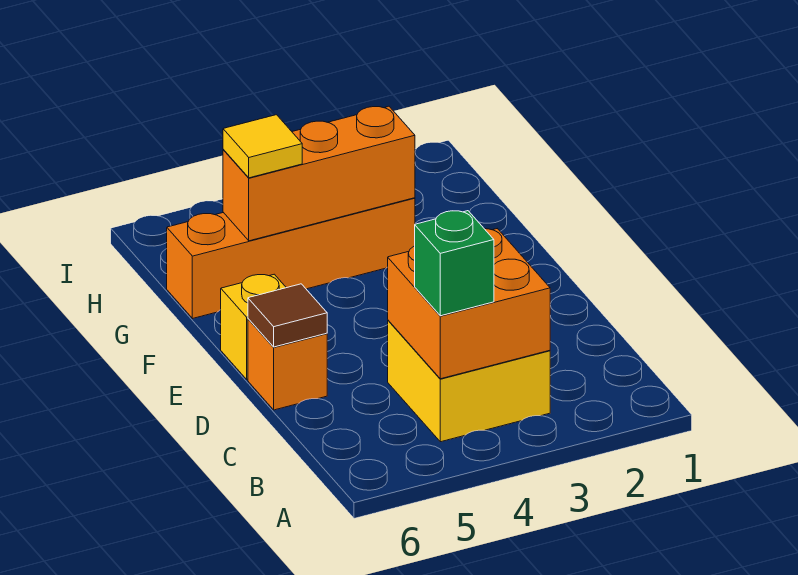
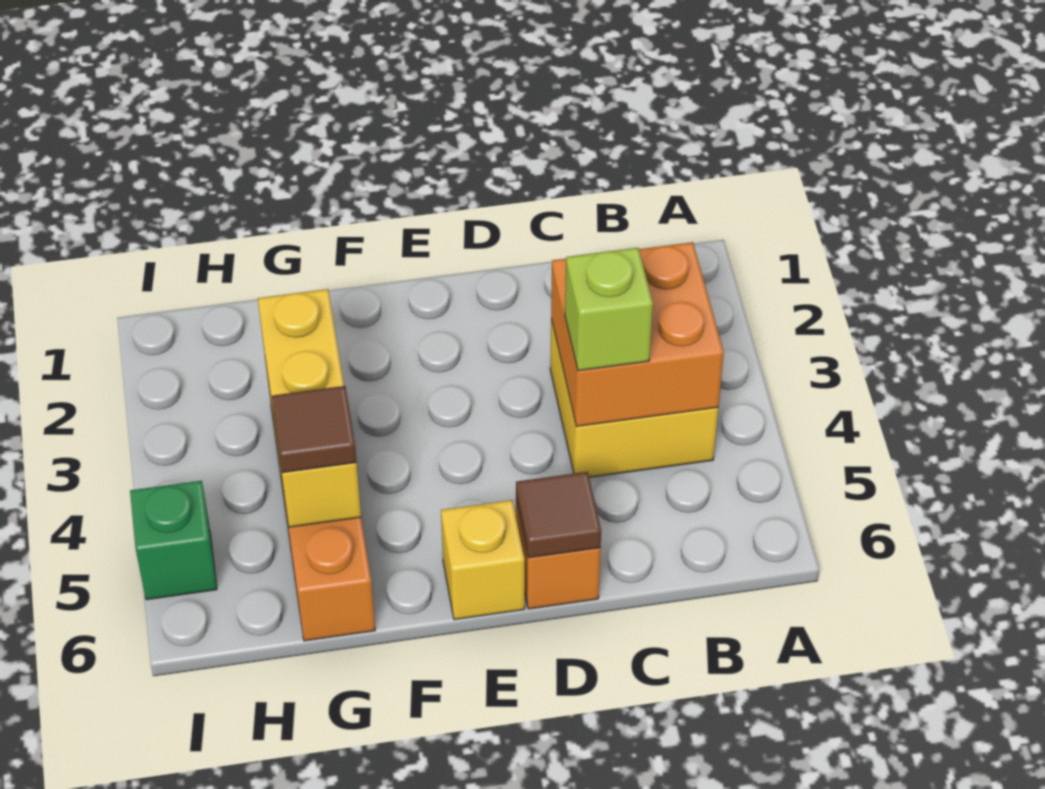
green brick B4 level 3 -> green brick I5 level 1
none -> lime brick C4 level 3
orange brick G3:G5 level 2 -> yellow brick G3:G5 level 2
yellow tile G5 level 3 -> brown tile G5 level 3

